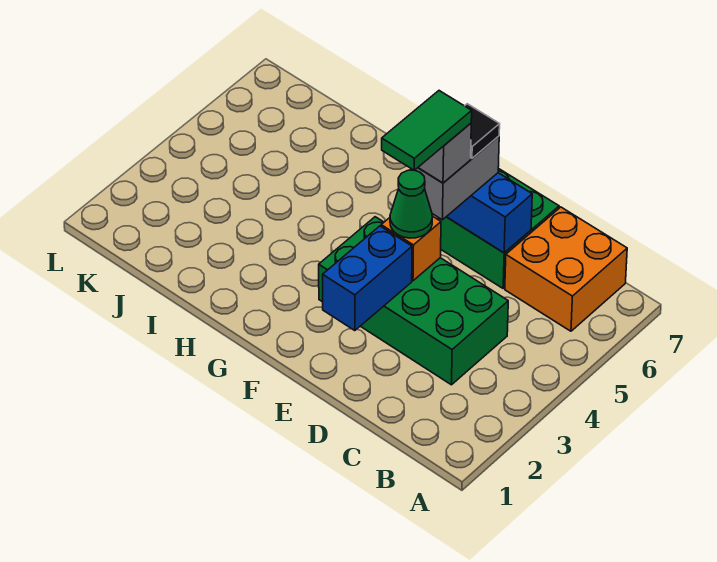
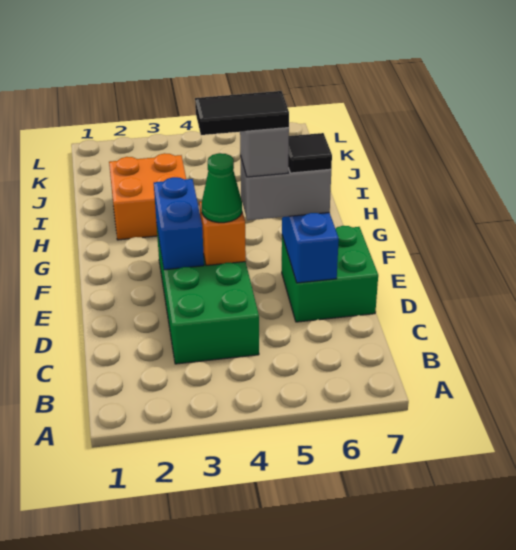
orange brick B6:C7 level 1 -> orange brick H2:I3 level 1
blue brick E2:E3 level 2 -> blue brick E3:F3 level 2
green tile E4:E5 level 5 -> black tile E4:E5 level 5

